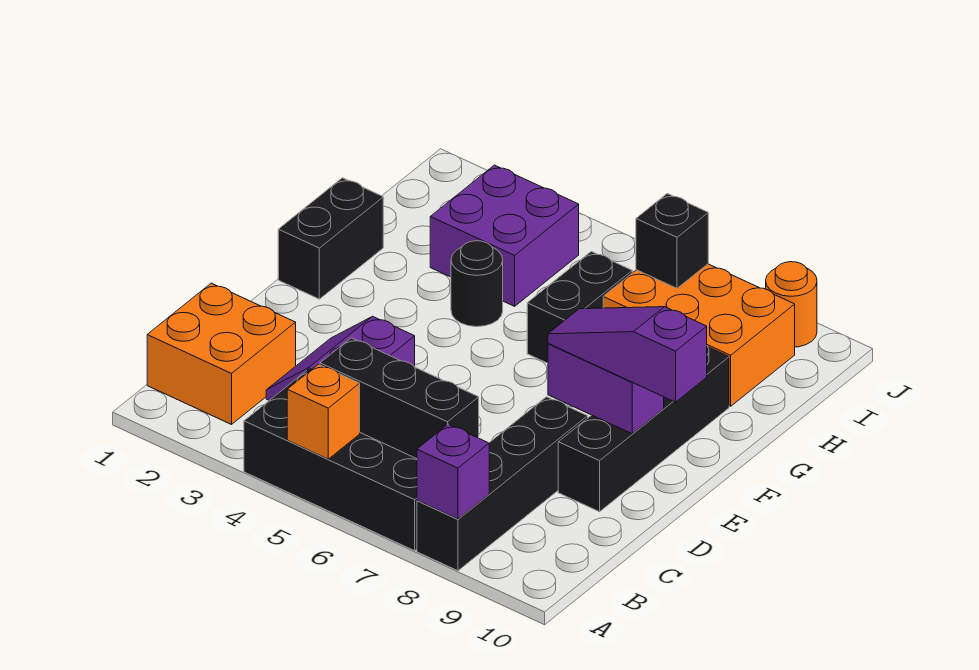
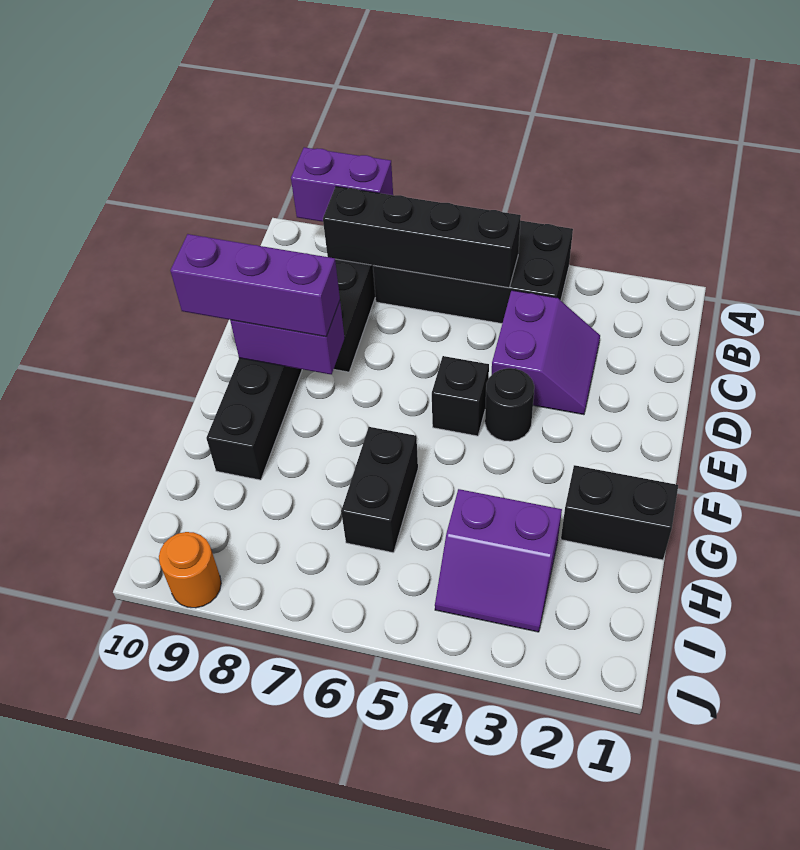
orange brick A5 level 2 -> none
purple brick A8 level 2 -> purple brick A8:A9 level 2
orange brick B1:C2 level 1 -> none
black brick B5:B7 level 2 -> black brick B5:B8 level 2
purple slope E8:E10 level 3 top 10 -> purple brick E8:E10 level 3
black brick F1:G1 level 1 -> black brick G1:G2 level 1
black round brick G4 level 1 -> black round brick E4 level 1
purple brick H3:I4 level 1 -> purple slope H3:I4 level 1 top H
orange brick H7:I9 level 1 -> none
black brick I7 level 2 -> black brick E5 level 1

